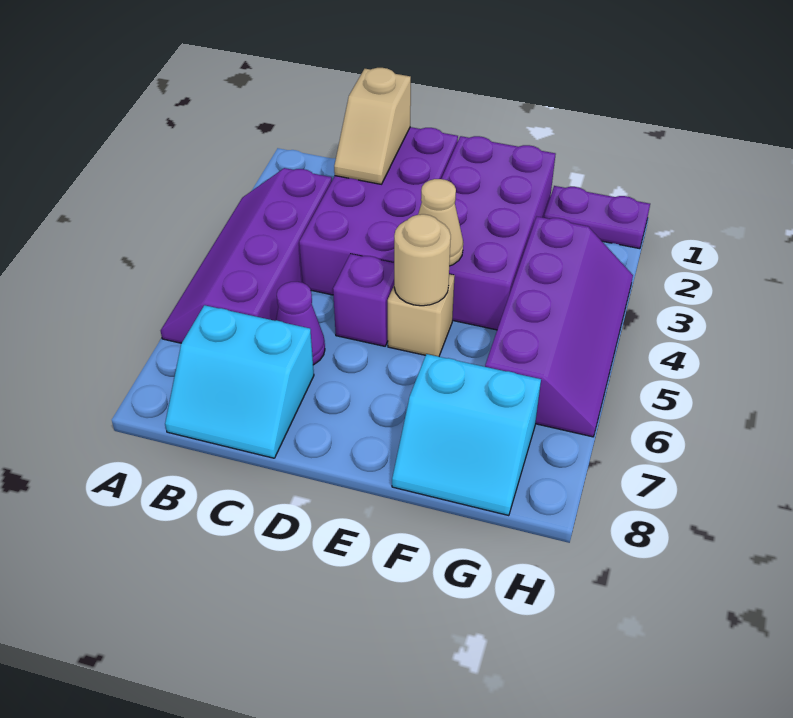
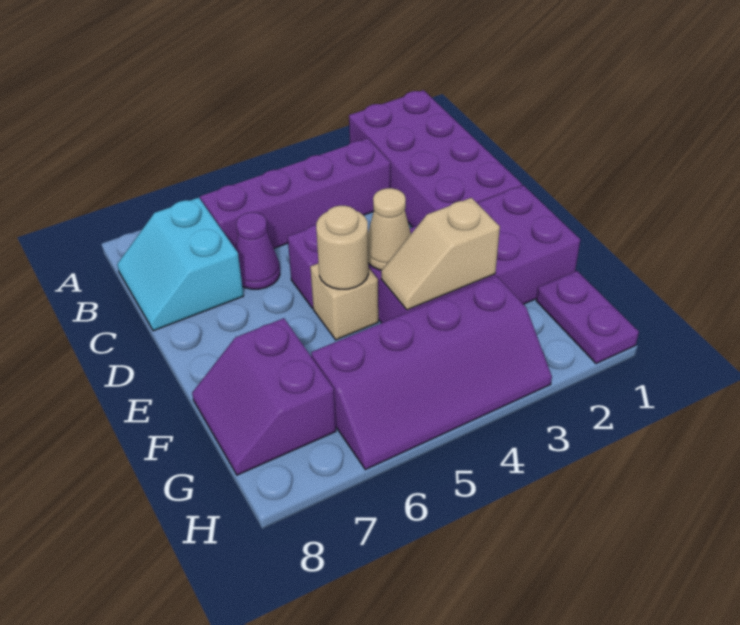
purple brick C1:D4 level 1 -> purple brick A1:D2 level 1
tan slope C1:C2 level 2 top 1 -> tan slope F3:F4 level 2 top 3
cyan slope F7:G8 level 1 top 7 -> purple slope F7:G8 level 1 top 7

